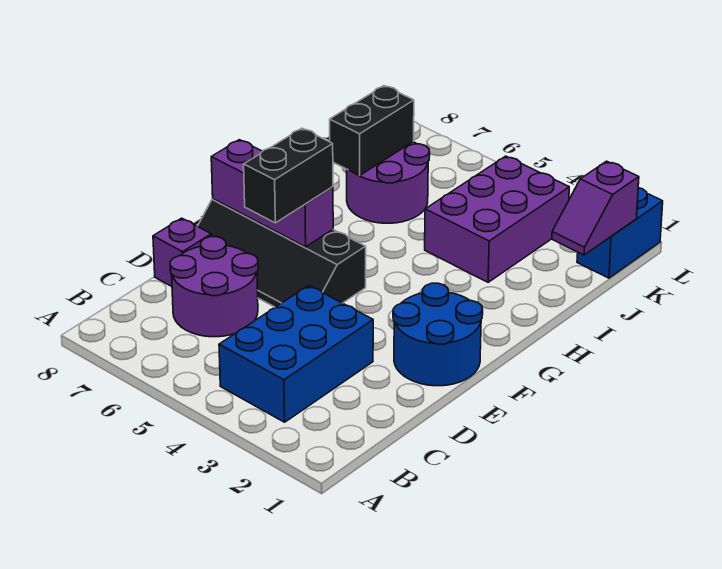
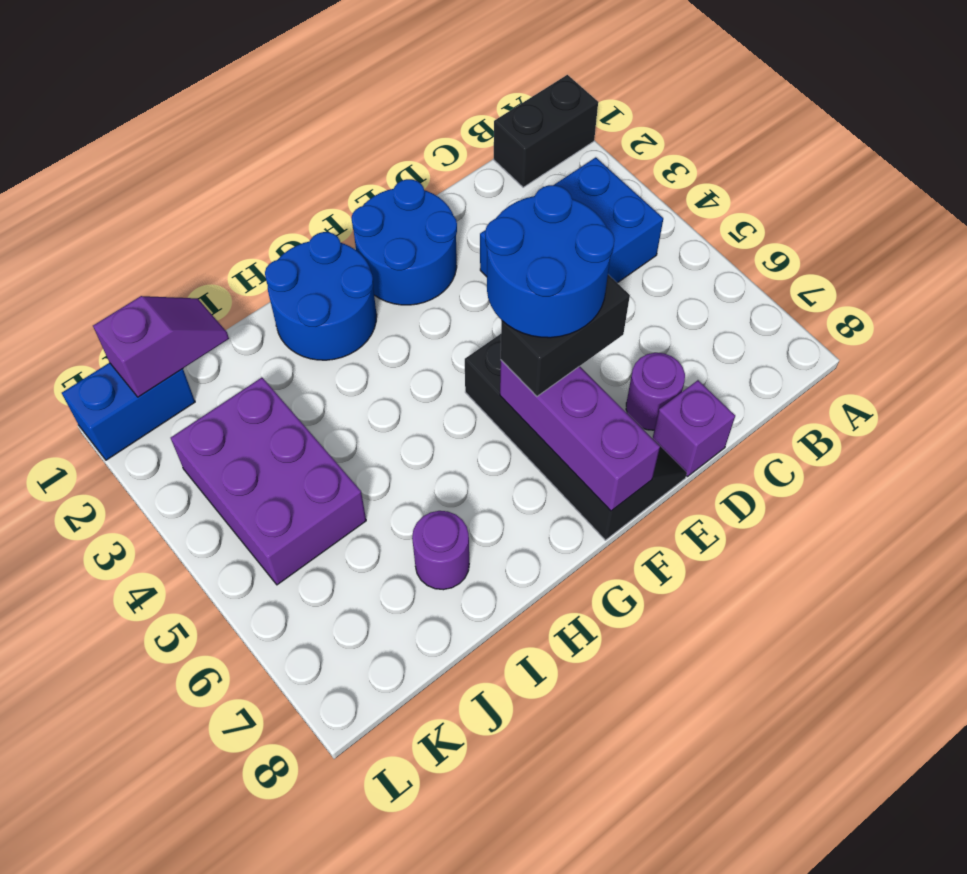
purple round brick C6:D7 level 1 -> purple round brick D7 level 1
none -> blue round brick E5:F6 level 4
none -> blue round brick G1:H2 level 1
purple brick I3:K4 level 1 -> purple brick J3:K5 level 1
purple round brick I6:J7 level 1 -> purple round brick I7 level 1
black brick I7:J7 level 2 -> black brick A1:B1 level 1

